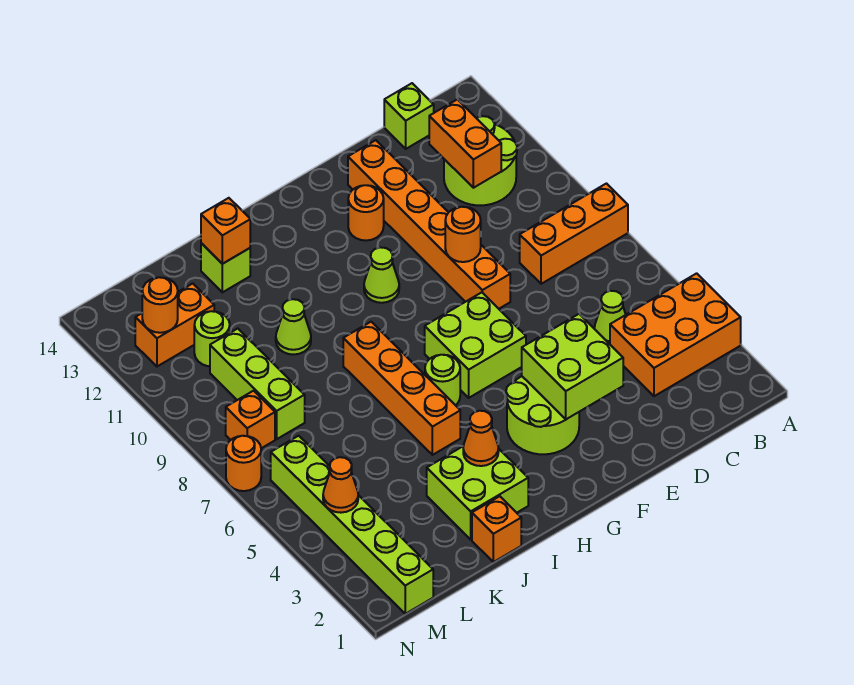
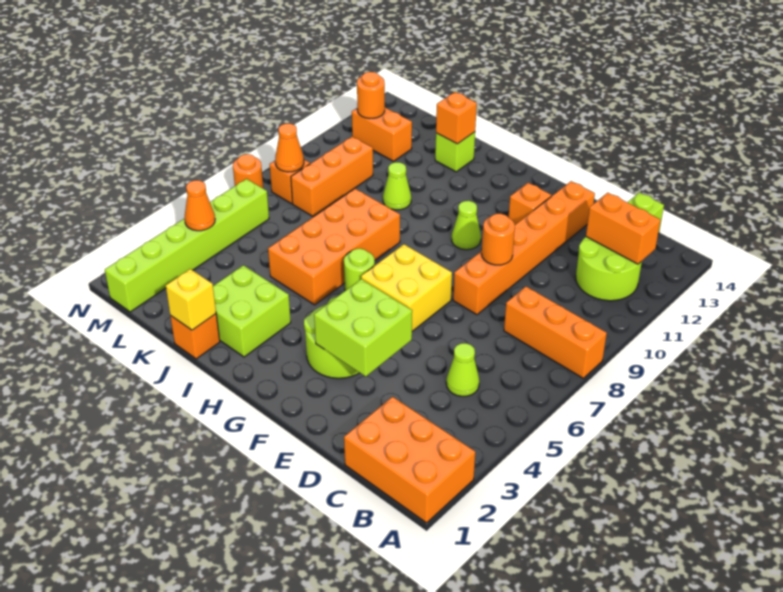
orange brick A3:C4 level 1 -> orange brick A1:C2 level 1
orange brick C11:C12 level 2 -> orange brick B12:C12 level 2
lime brick F6:G7 level 1 -> yellow brick F6:G7 level 1
orange round brick F12 level 1 -> orange brick F12 level 1
orange cone I3 level 2 -> orange cone M8 level 2
orange brick I5:I8 level 1 -> orange brick I5:J8 level 1
none -> yellow brick J1 level 2
lime brick L8:L10 level 1 -> orange brick L8:L10 level 1
lime round brick L11 level 1 -> none

